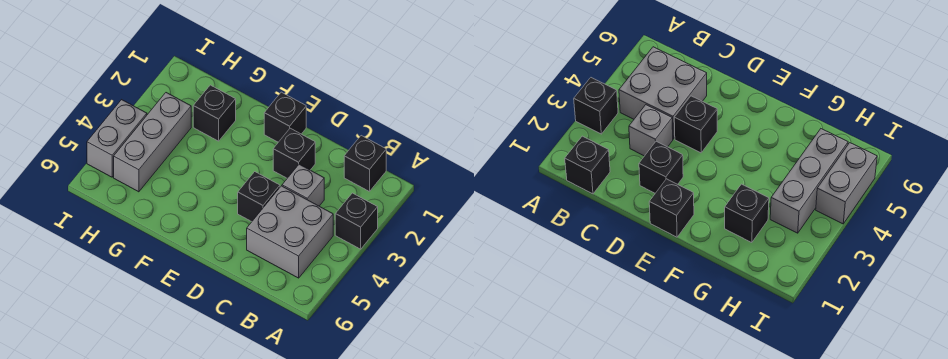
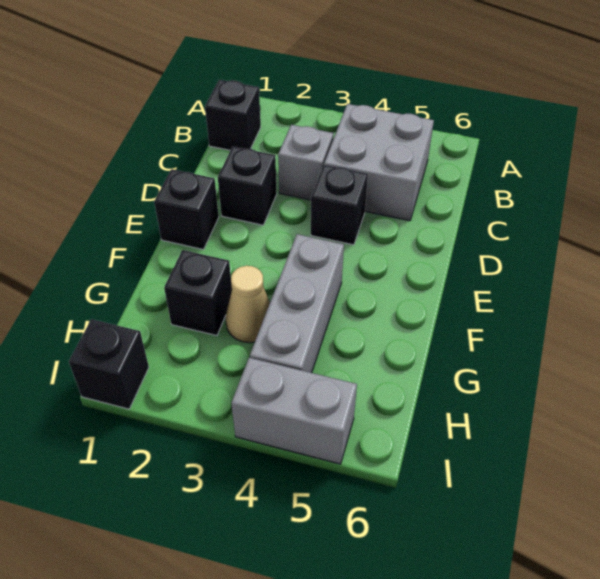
black brick A3 level 1 -> black brick I1 level 1
none -> tan cone G3 level 1
grey brick H3:H5 level 1 -> grey brick F4:H4 level 1

